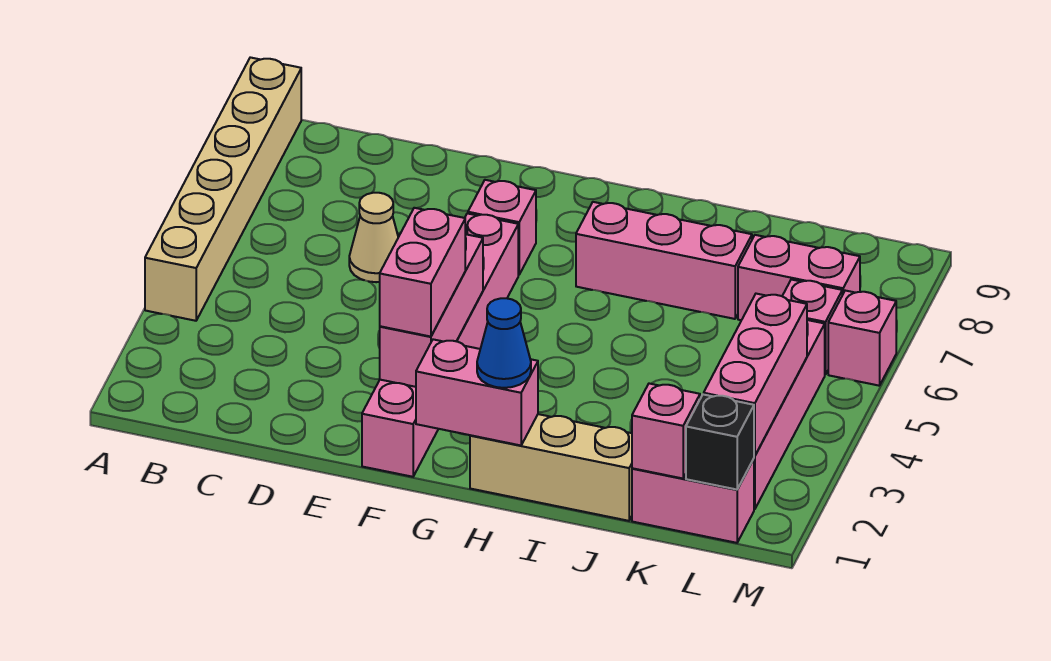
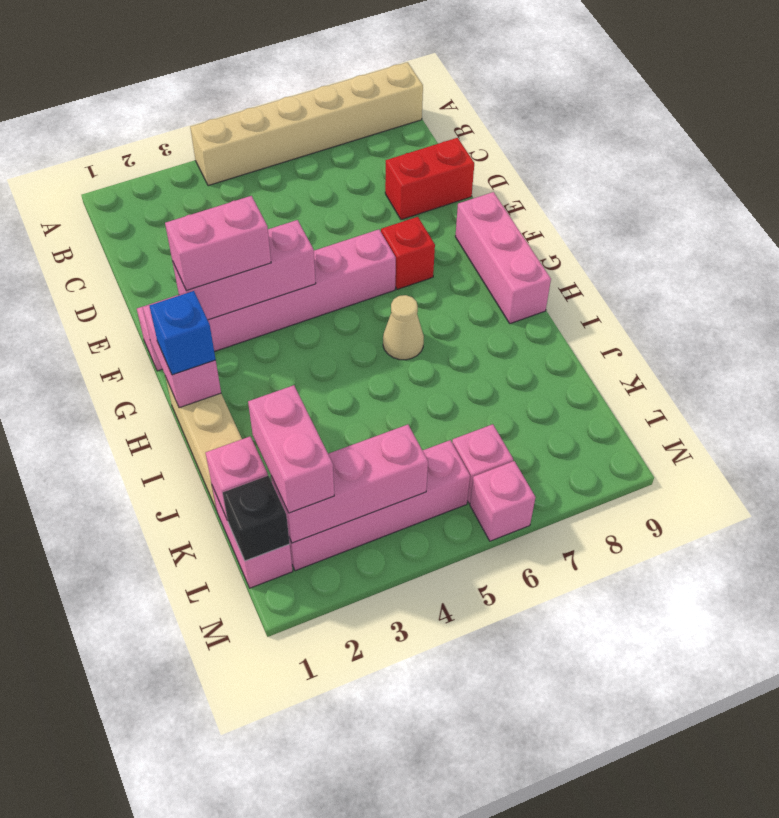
tan cone D6 level 1 -> tan cone H6 level 1
none -> red brick D8:D9 level 1
pink brick F7 level 1 -> red brick F7 level 1
blue cone H1 level 3 -> blue brick H1 level 3
pink brick H7:J7 level 1 -> pink brick F9:H9 level 1
pink brick K7:L7 level 1 -> pink brick K2:L2 level 3

